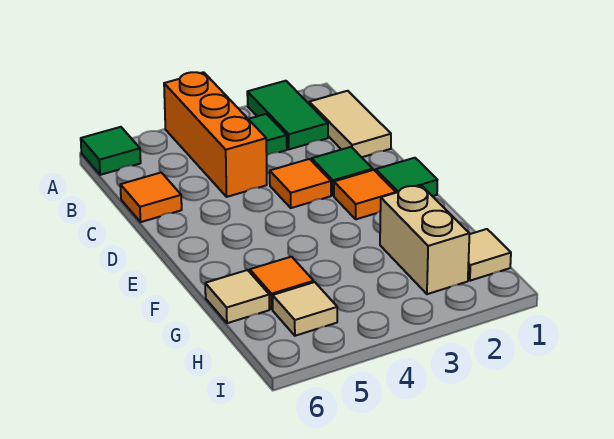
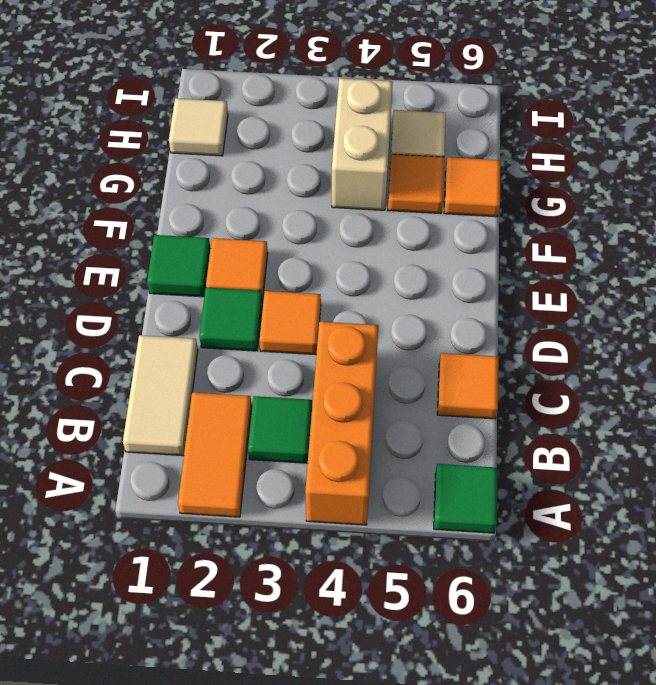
green tile A2:B2 level 1 -> orange tile A2:B2 level 1
tan brick G2:H2 level 1 -> tan brick G4:H4 level 1
tan tile G6 level 1 -> orange tile G6 level 1

